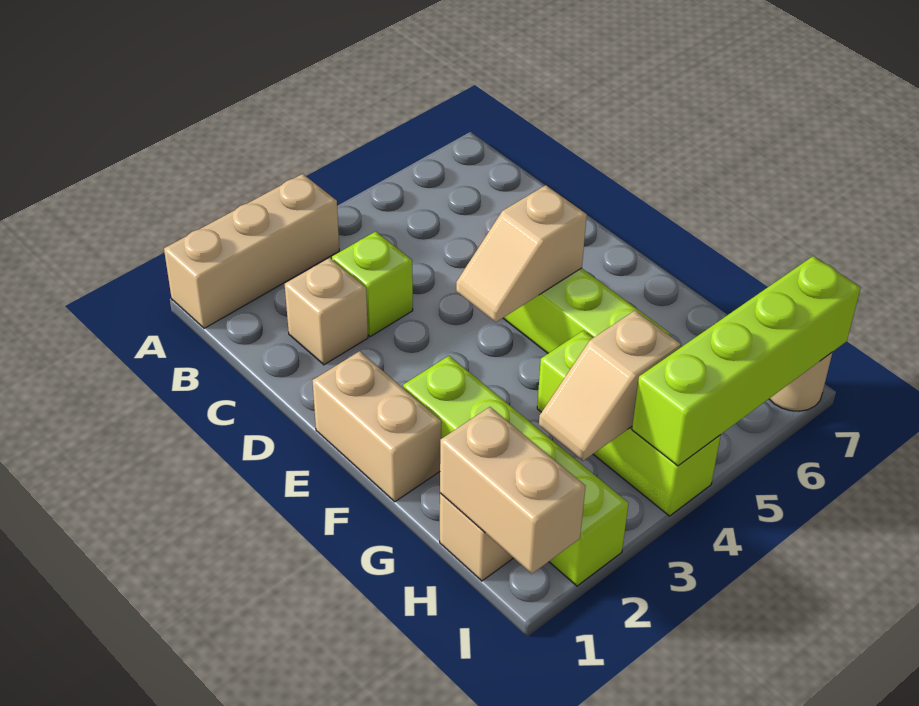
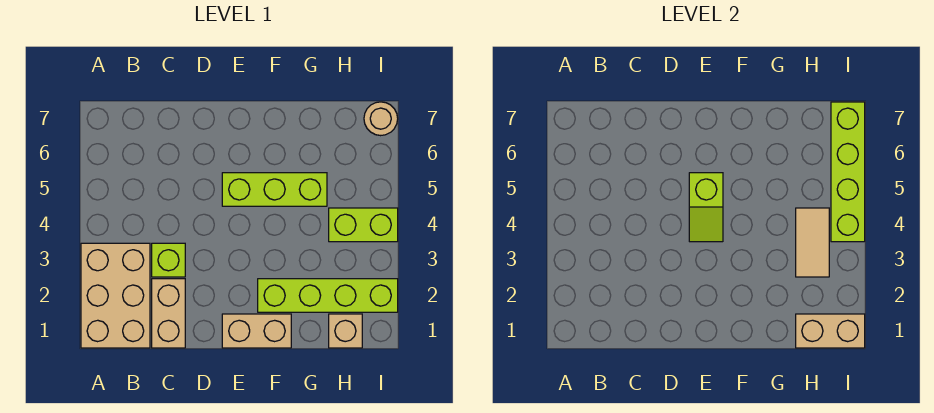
tan brick A1:A3 level 1 -> tan brick A1:B3 level 1
tan brick C2 level 1 -> tan brick C1:C2 level 1
tan slope E4:E5 level 2 top 5 -> lime slope E4:E5 level 2 top 5
lime brick G4:I4 level 1 -> lime brick H4:I4 level 1
tan slope H3:H4 level 2 top 4 -> tan tile H3:H4 level 2

